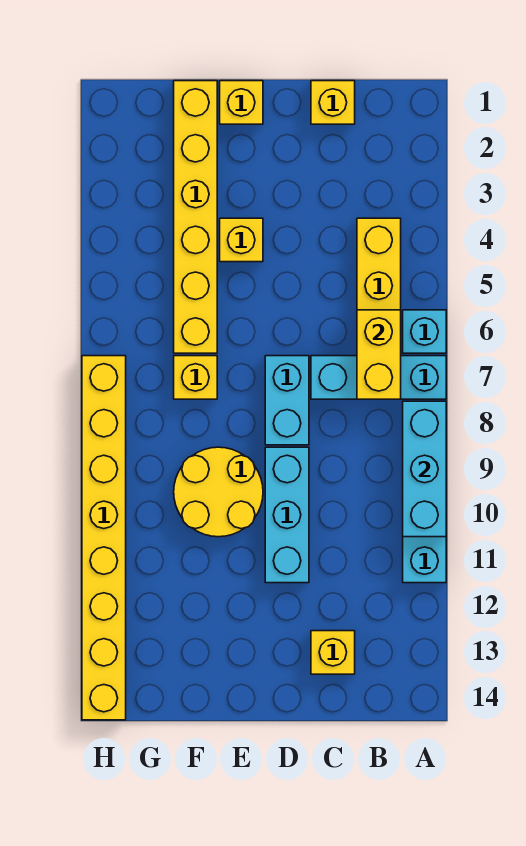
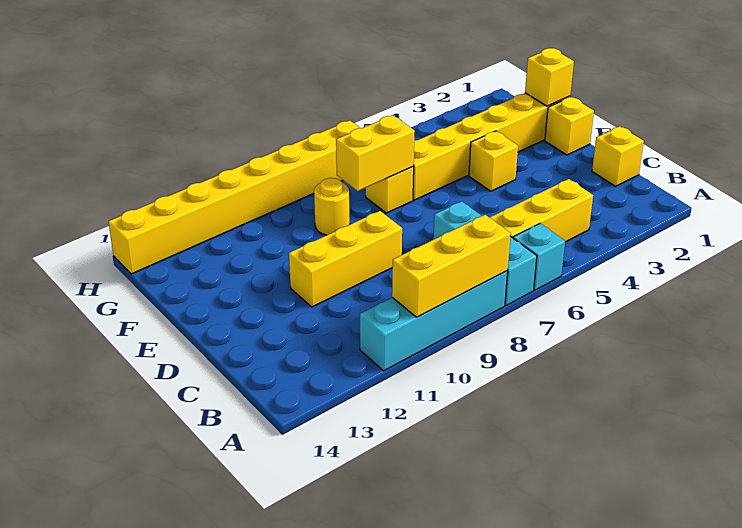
cyan brick A8:A10 level 2 -> yellow brick A8:A10 level 2
yellow brick B6:B7 level 2 -> yellow brick F7:F8 level 2
yellow brick C13 level 1 -> yellow brick F1 level 2
cyan brick D7:D8 level 1 -> none
cyan brick D9:D11 level 1 -> yellow brick D9:D11 level 1
yellow round brick E9:F10 level 1 -> yellow round brick F9 level 1

